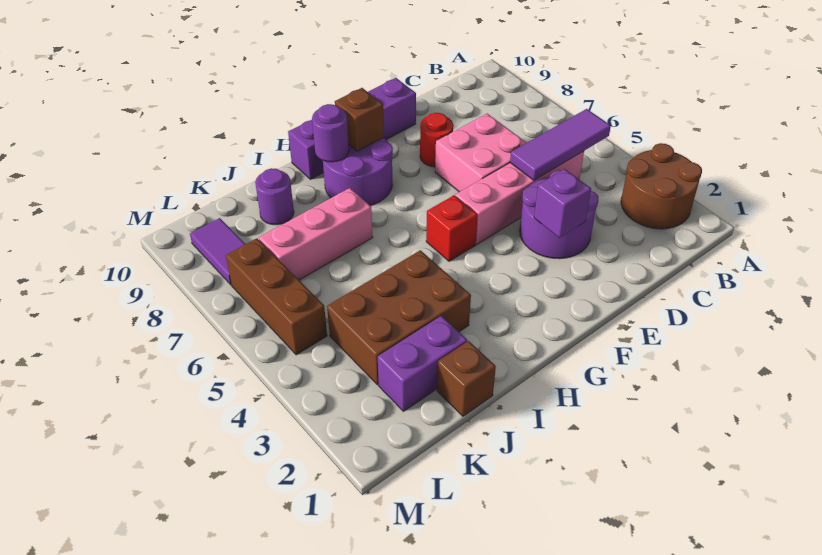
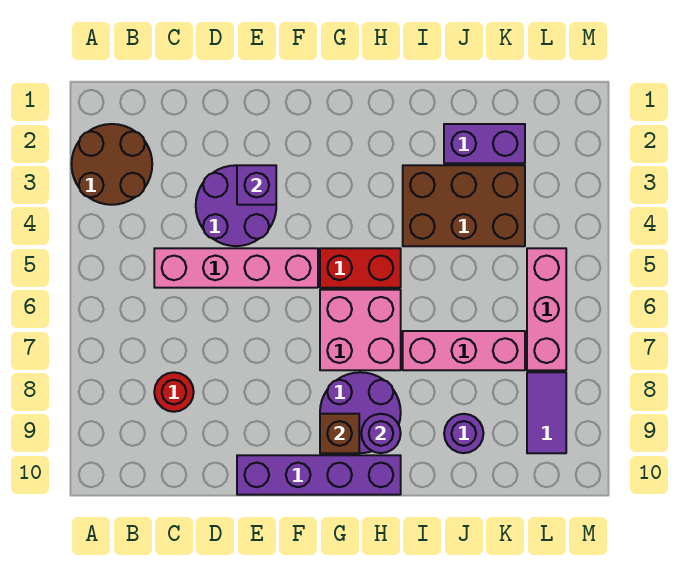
purple tile B5:D5 level 2 -> none
pink brick D6:E7 level 1 -> pink brick G6:H7 level 1
red round brick E8 level 1 -> red round brick C8 level 1
red brick G5 level 1 -> red brick G5:H5 level 1
brown brick J1 level 1 -> none
brown brick L5:L7 level 1 -> pink brick L5:L7 level 1

